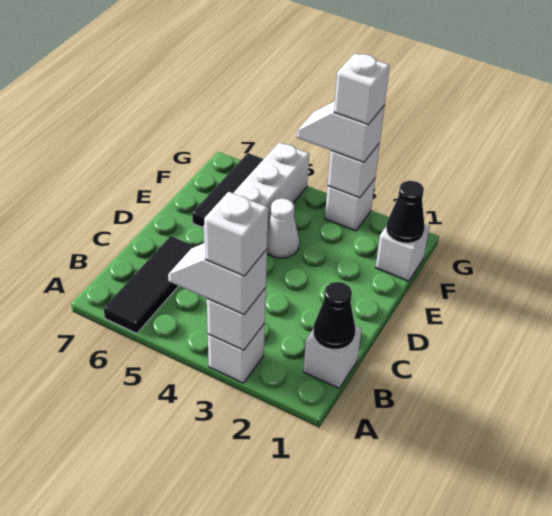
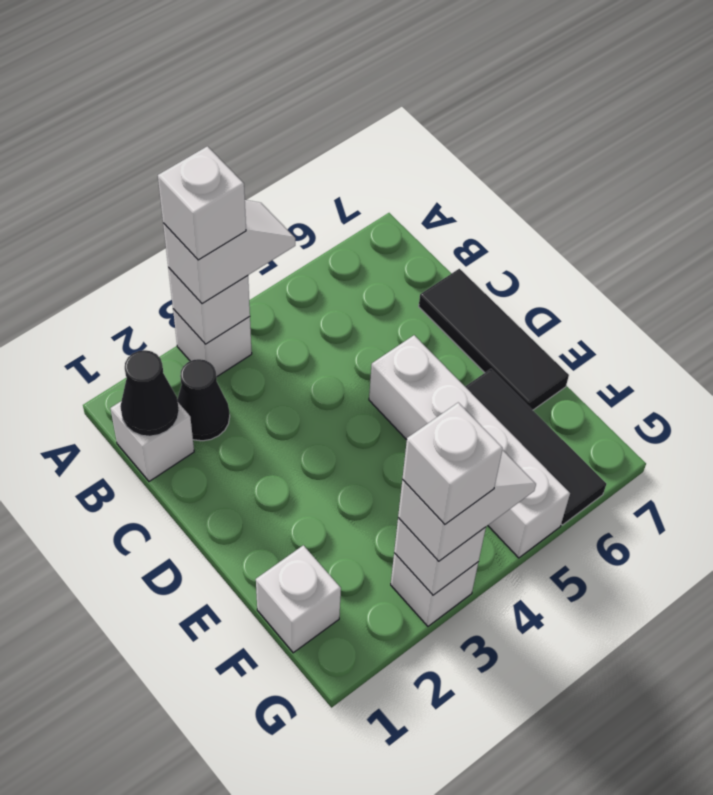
black tile A6:C6 level 1 -> black tile C7:E7 level 1
white cone E4 level 1 -> none
black cone F1 level 2 -> black cone B2 level 1

